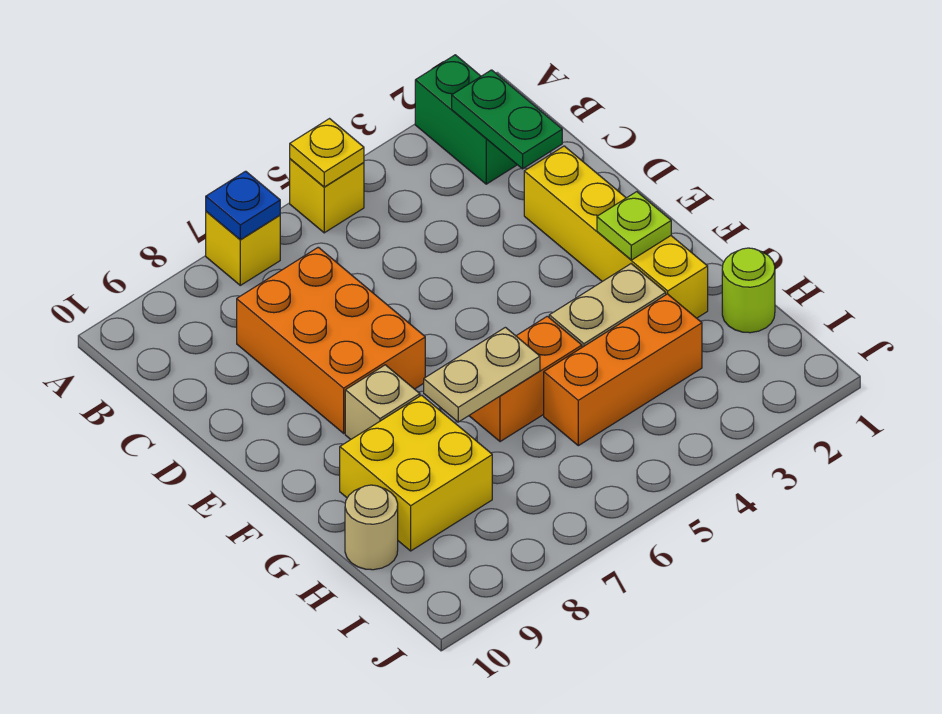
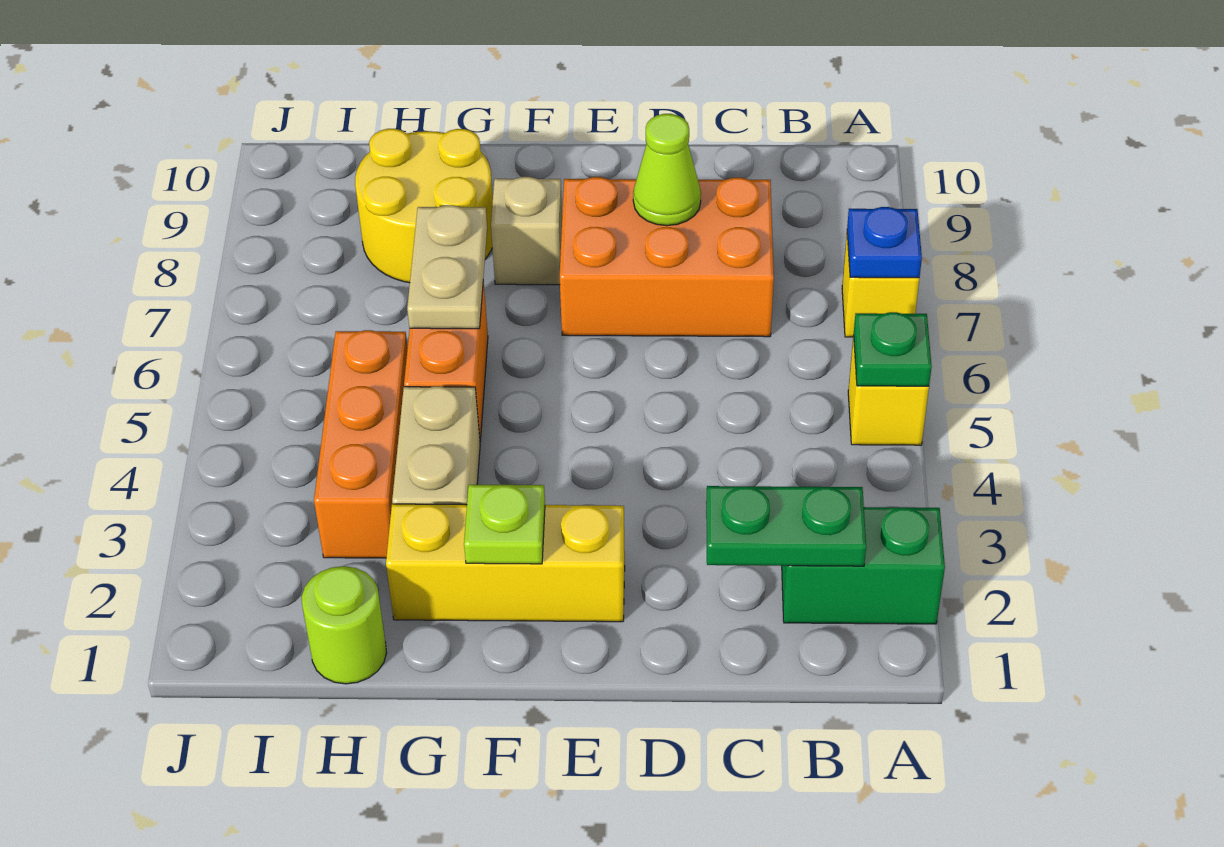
yellow plate A5 level 2 -> green plate A5 level 2
yellow brick D2:G2 level 1 -> yellow brick E2:G2 level 1
none -> lime cone D8 level 2
yellow brick G8:H9 level 1 -> yellow round brick G8:H9 level 1
tan round brick H10 level 1 -> none

